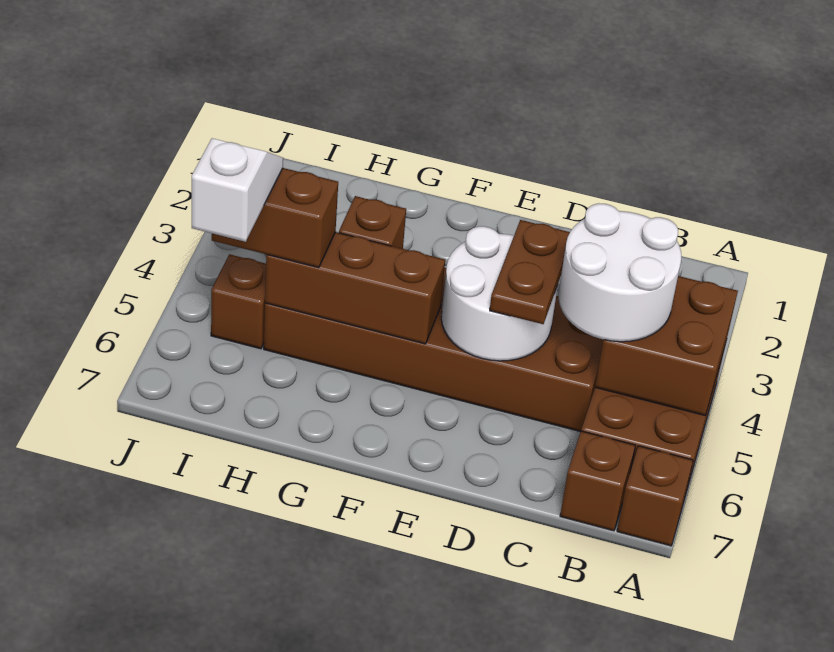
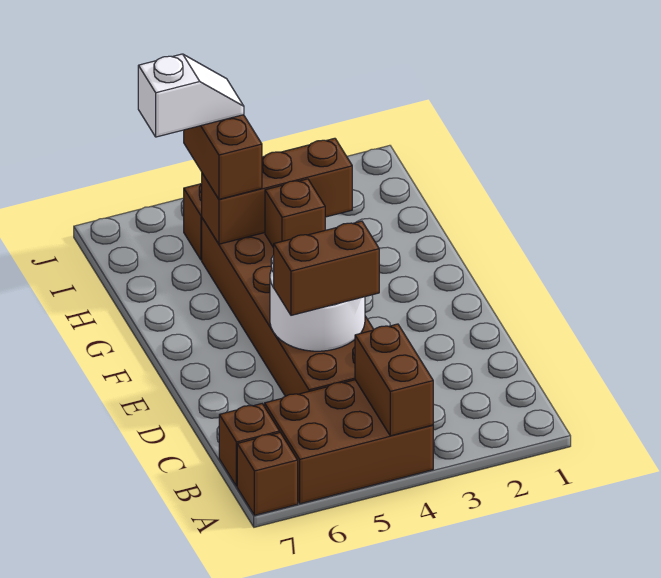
brown brick A4:B5 level 2 -> brown brick A4:B4 level 2
white round brick B4:C5 level 3 -> none
brown plate D4:D5 level 3 -> brown brick D4:D5 level 3
brown brick F5:H5 level 2 -> brown brick H3:H5 level 2

